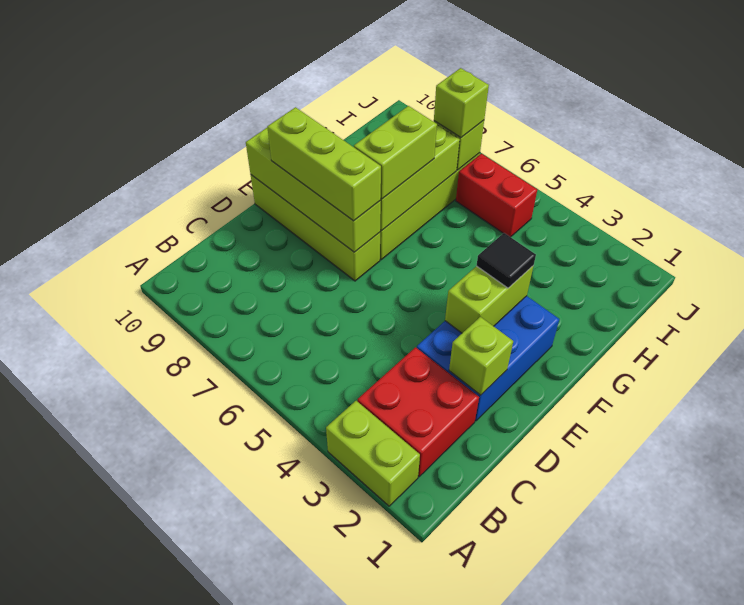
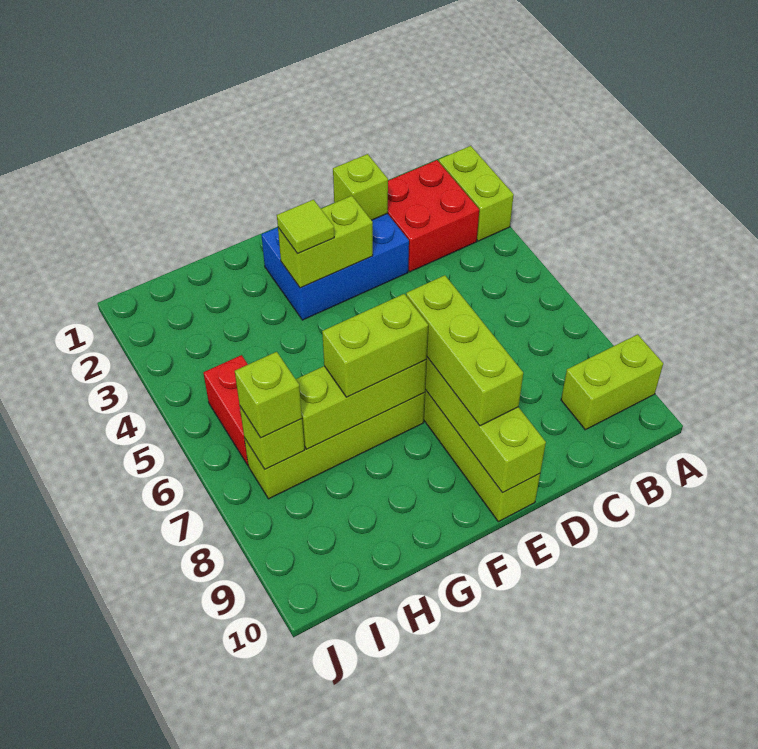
none -> lime brick A9:B9 level 1
black tile F3 level 3 -> lime tile F3 level 3

